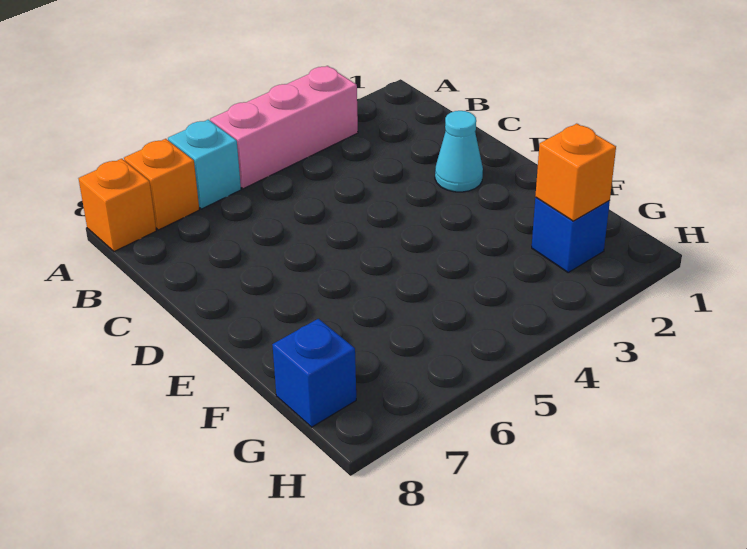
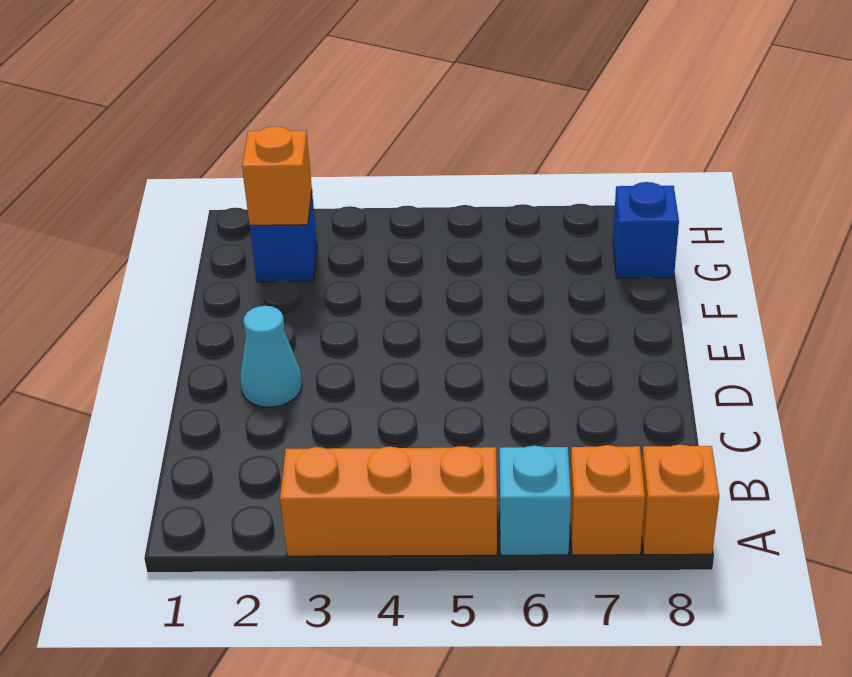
pink brick A3:A5 level 1 -> orange brick A3:A5 level 1

